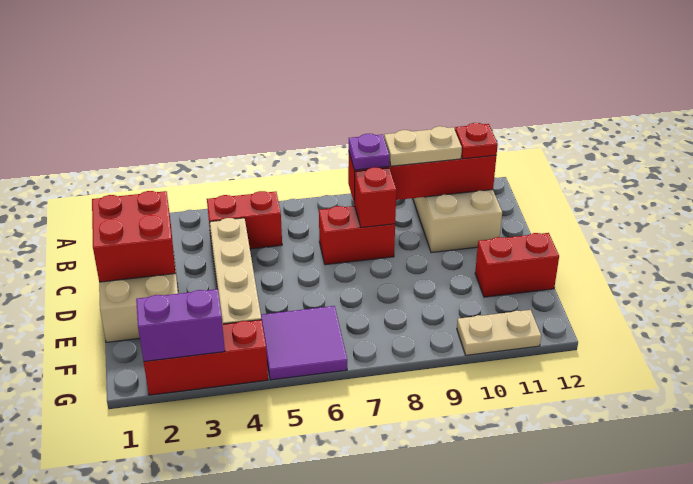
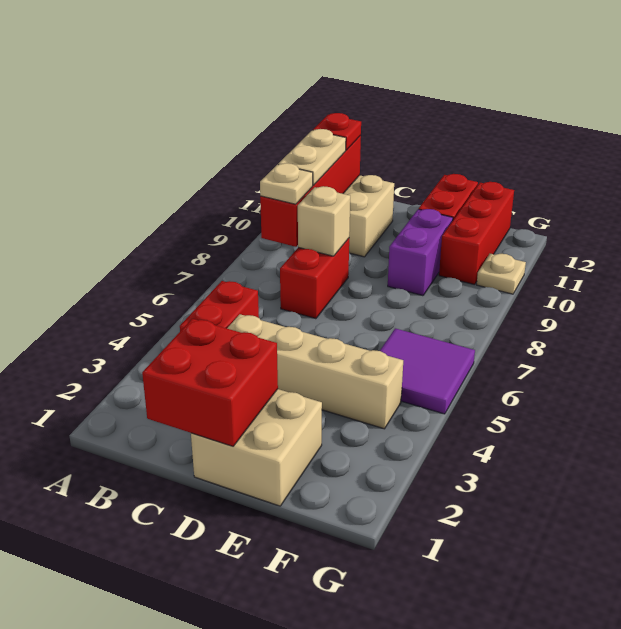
purple plate B8 level 3 -> tan plate B8 level 3
red brick C8 level 2 -> tan brick C8 level 2
red brick G2:G4 level 1 -> red brick F10:F12 level 1
purple brick G2:G3 level 2 -> purple brick E9:E10 level 1
tan plate G10:G11 level 1 -> tan plate G10 level 1

